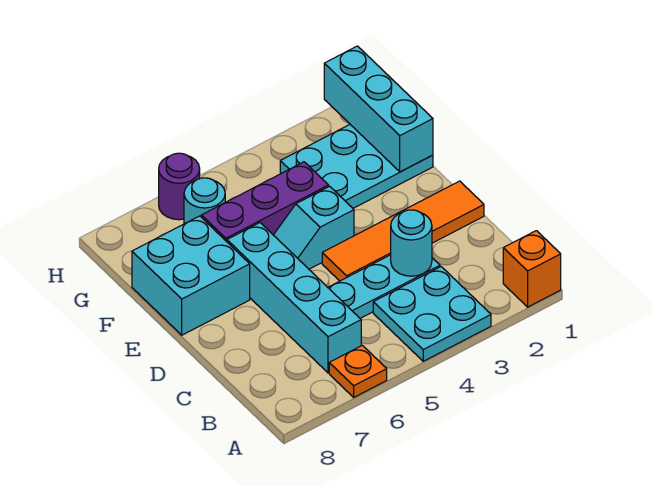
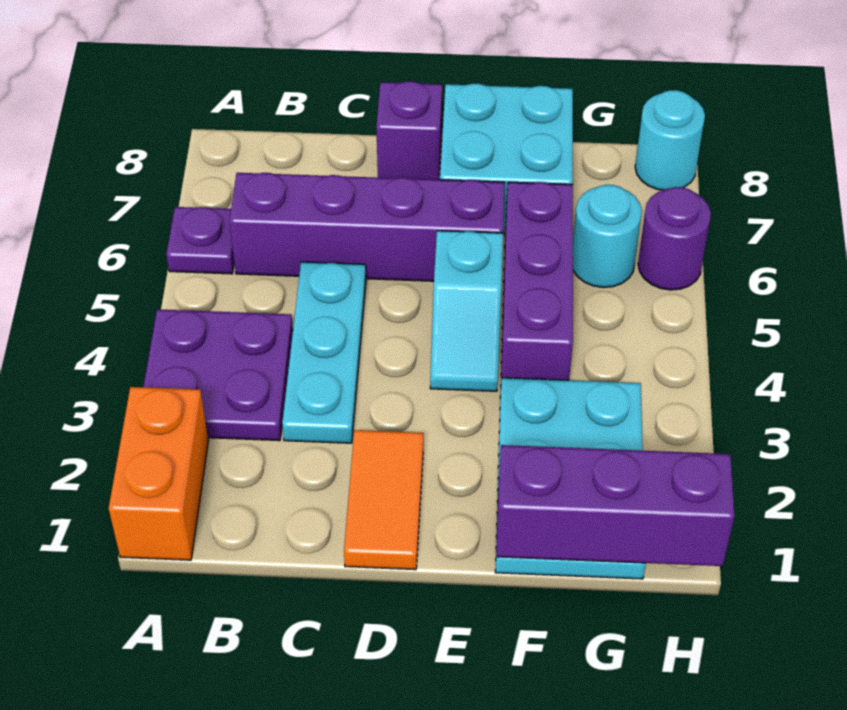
orange brick A1 level 1 -> orange brick A1:A2 level 1
cyan plate A3:B4 level 1 -> purple plate A3:B4 level 1
orange plate A6 level 1 -> purple plate A6 level 1
cyan brick B6:E6 level 1 -> purple brick B6:E6 level 1
cyan round brick C3 level 2 -> cyan round brick H8 level 1
orange tile D1:D4 level 1 -> orange tile D1:D2 level 1
none -> purple brick D8 level 1
cyan slope E4:E5 level 1 top 4 -> cyan slope E4:E5 level 1 top 5
cyan brick F1:H1 level 2 -> purple brick F1:H1 level 2

